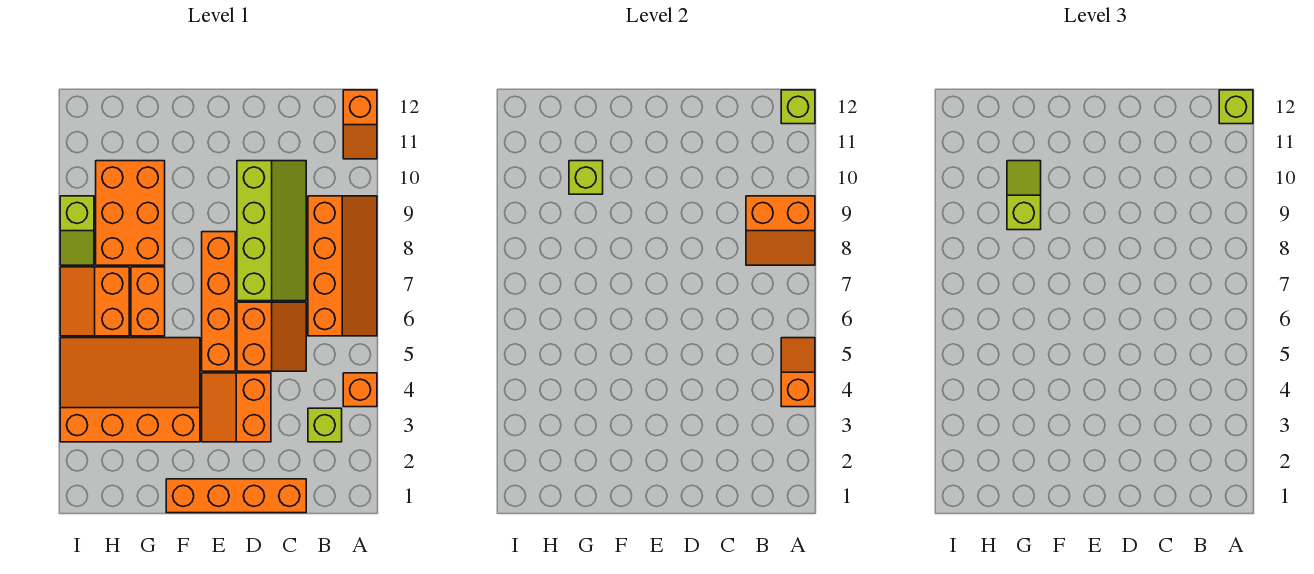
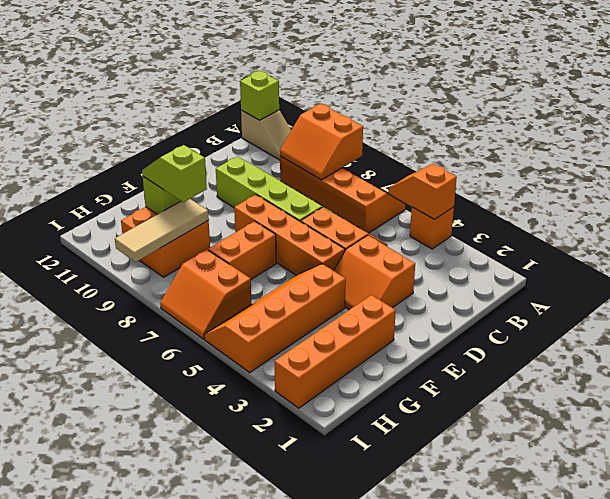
orange slope A8:B9 level 2 top 9 -> orange slope A8:B9 level 2 top A
orange slope A11:A12 level 1 top 12 -> tan slope A11:A12 level 1 top 12
lime brick A12 level 3 -> none
lime brick B3 level 1 -> none
orange brick C1:F1 level 1 -> orange brick F2:I2 level 1
orange slope F3:I5 level 1 top 3 -> orange slope F4:I5 level 1 top 4
orange brick G6:G7 level 1 -> orange brick F7:G7 level 1
orange brick G8:H10 level 1 -> orange brick G9:H10 level 1
none -> tan tile G9:I9 level 2
lime slope I8:I9 level 1 top 9 -> none

